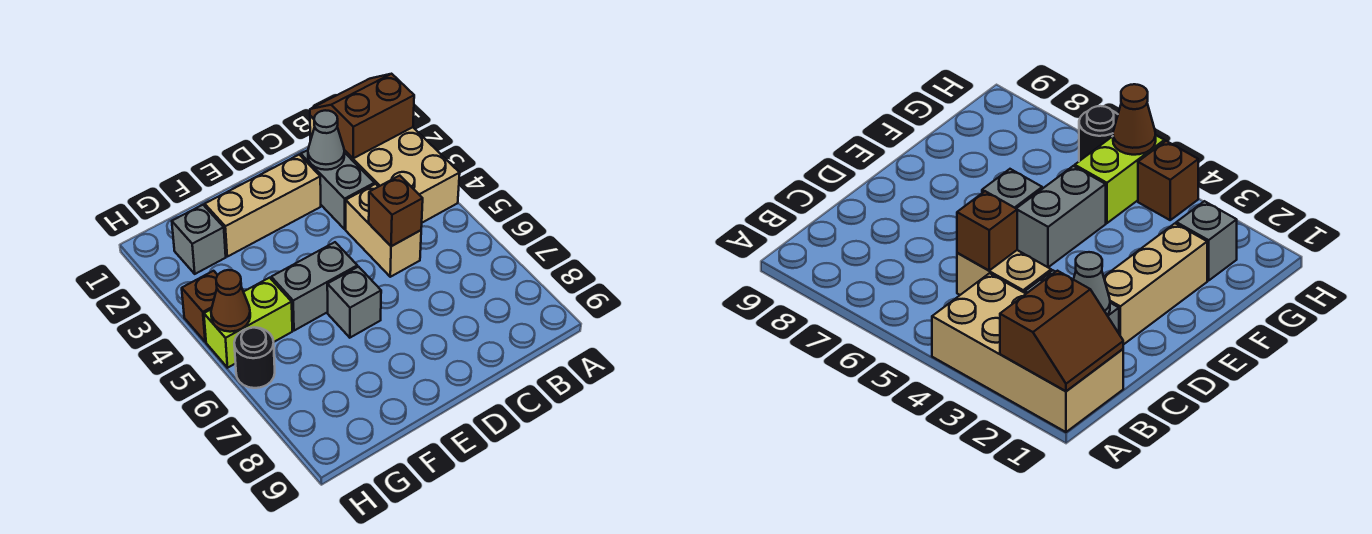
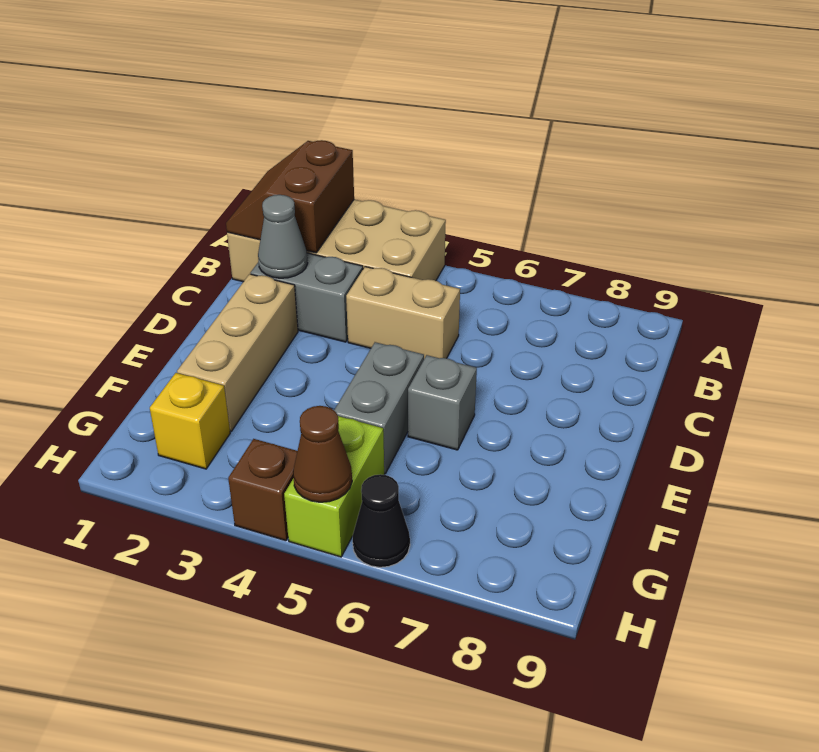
brown brick C5 level 2 -> none
grey brick G2 level 1 -> yellow brick G2 level 1
black round brick H6 level 1 -> black cone H6 level 1

